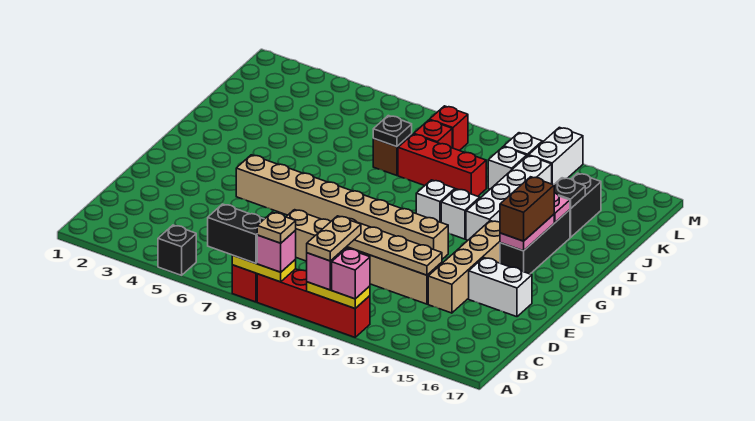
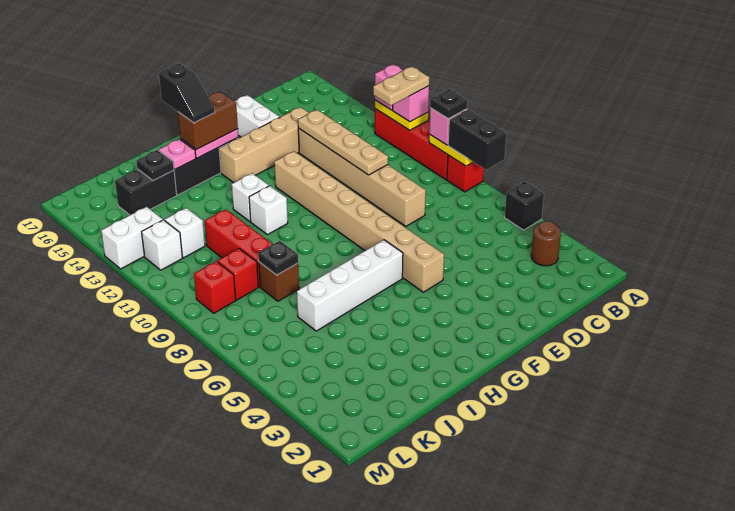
tan plate A9 level 4 -> black plate A9 level 4
none -> brown round brick B3 level 1
white brick H13:K13 level 1 -> white brick G6:J6 level 1
none -> black slope H15:H16 level 4 top 16

